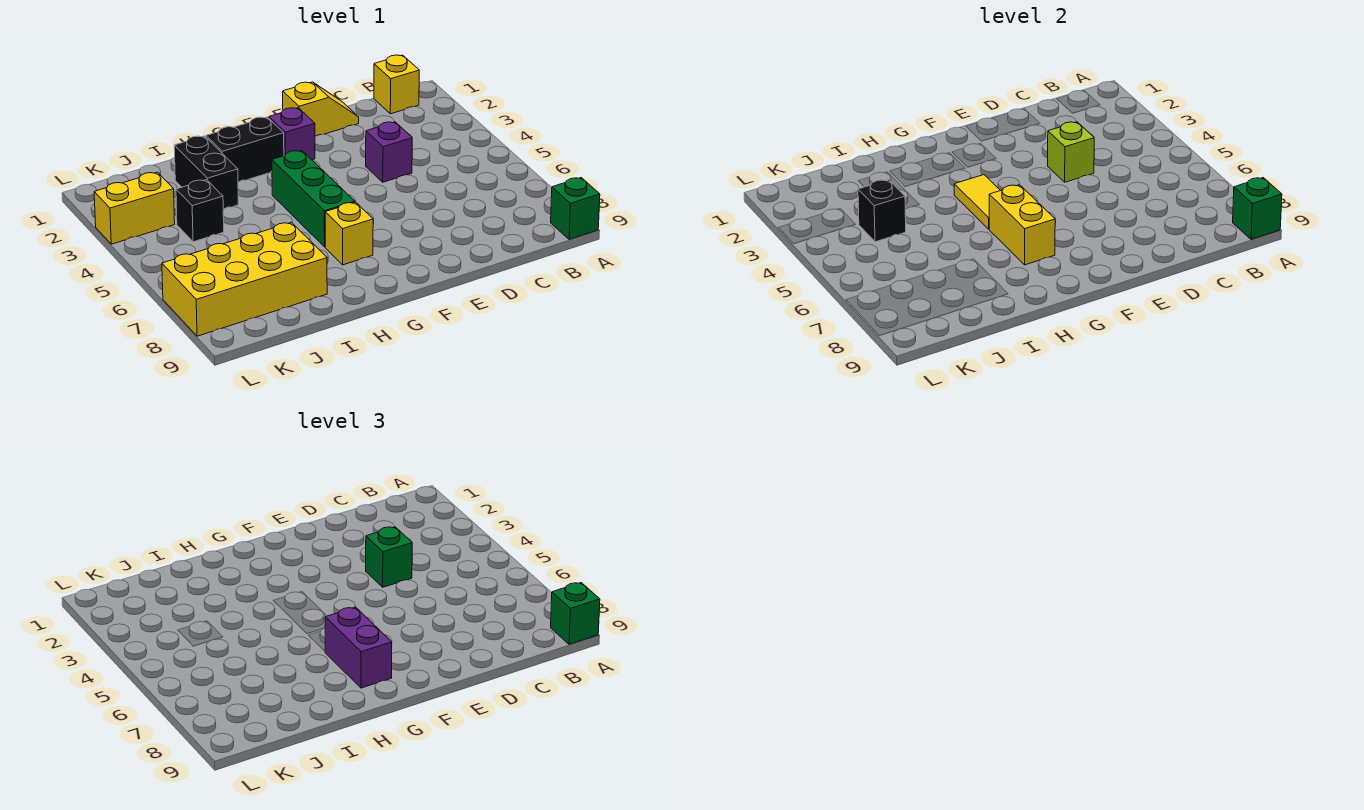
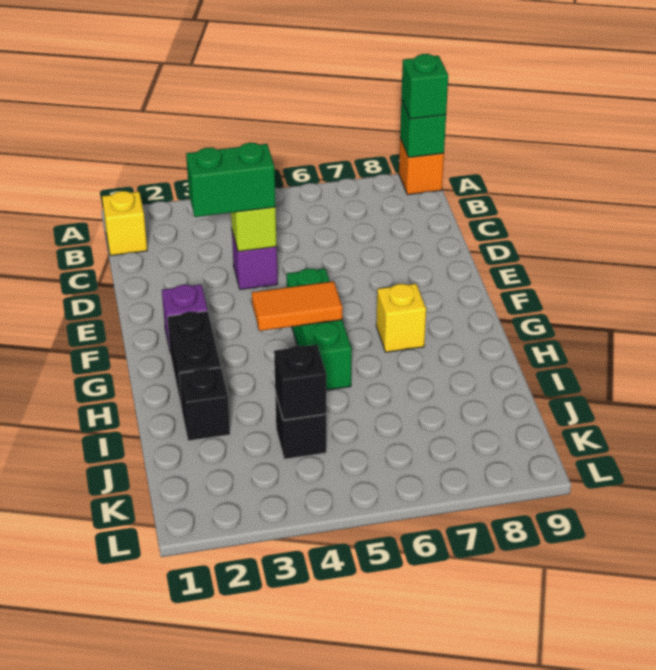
green brick A9 level 1 -> orange brick A9 level 1
yellow slope D1:E1 level 1 top E -> none
green brick D4 level 3 -> green brick D3:D4 level 3
green brick G4:G6 level 1 -> green brick F5:H5 level 1
yellow tile G4:G5 level 2 -> orange tile G4:G5 level 2
yellow brick G6:G7 level 2 -> none
purple brick G7:G8 level 3 -> none
black brick I2:I3 level 1 -> black brick I2 level 1
yellow brick I7:L8 level 1 -> none
yellow brick K3:L3 level 1 -> none

